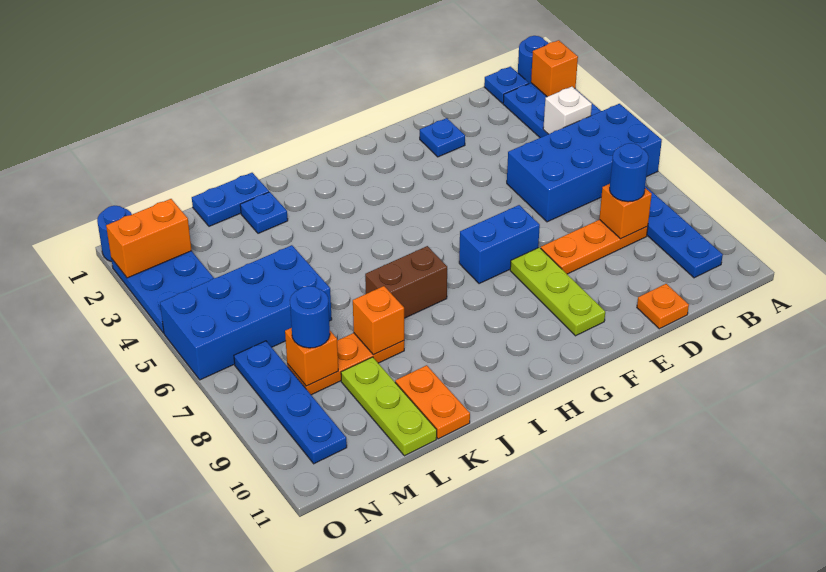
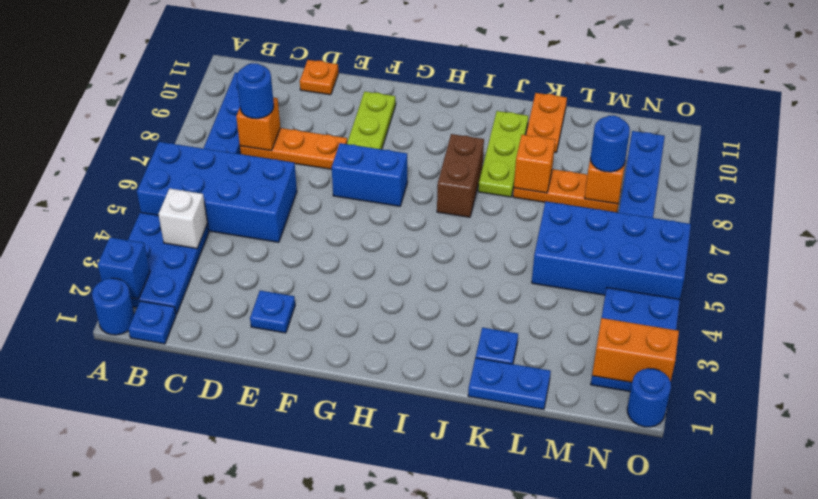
orange brick A2 level 2 -> blue brick A2 level 2
brown brick I7:J7 level 1 -> brown brick I7:I8 level 1
lime plate L9:L11 level 1 -> lime plate J8:J10 level 1

